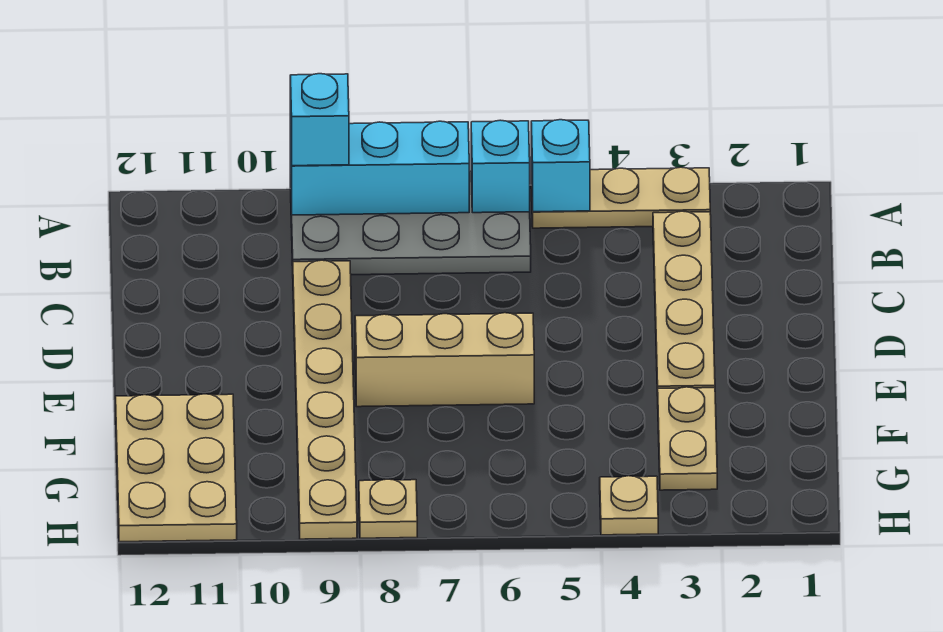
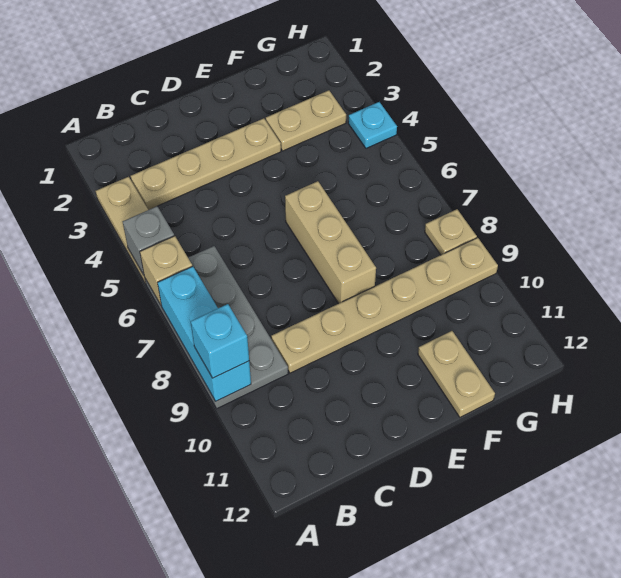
cyan brick A5 level 2 -> grey brick A5 level 2
cyan brick A6 level 2 -> tan brick A6 level 2
tan plate F11:H12 level 1 -> tan plate F11:F12 level 1
tan plate H4 level 1 -> cyan plate H4 level 1

